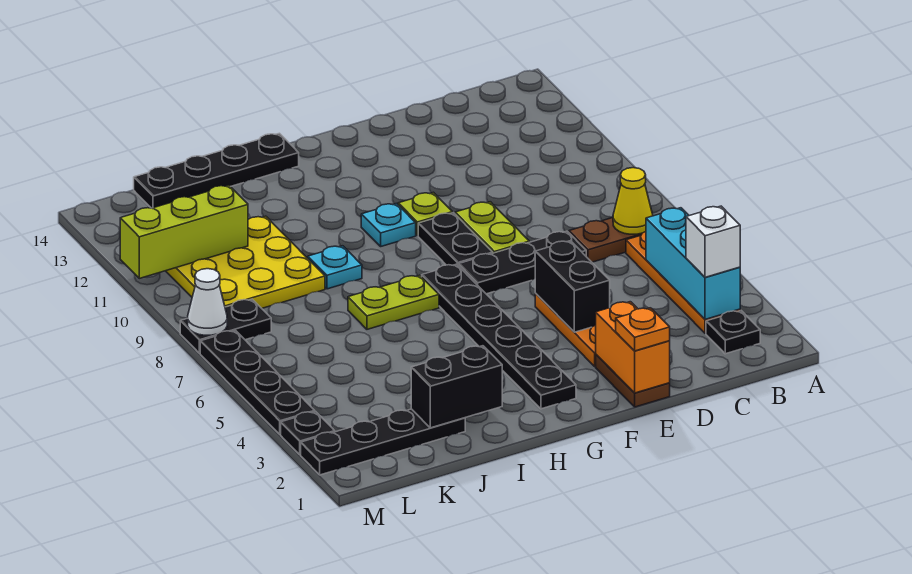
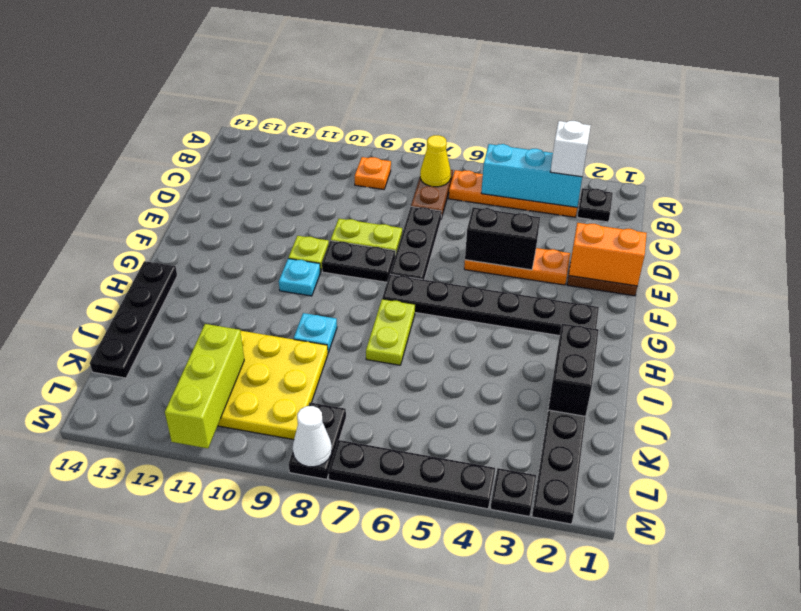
orange plate E1 level 3 -> orange plate B9 level 1

